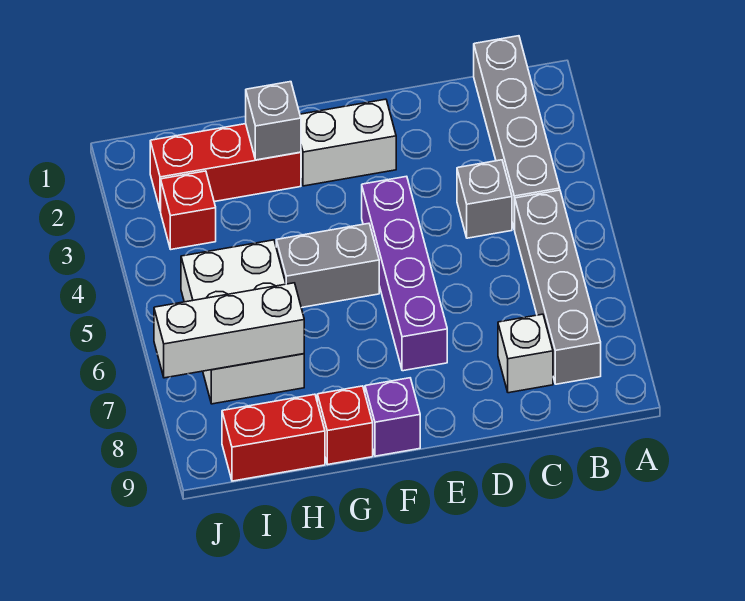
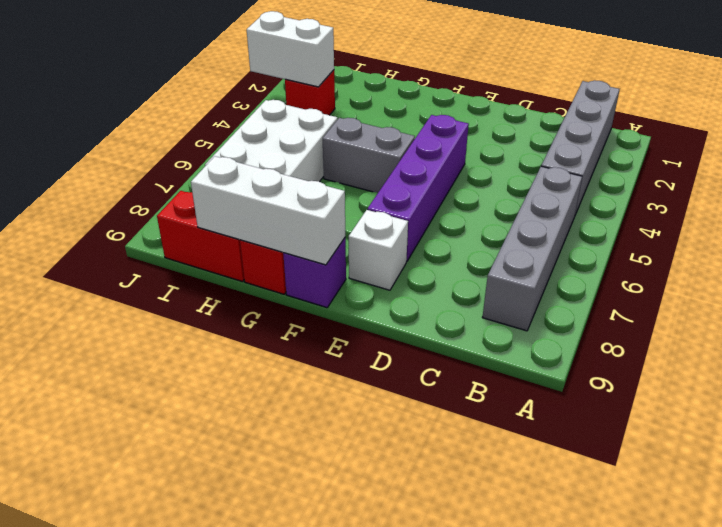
grey brick C4 level 1 -> none
white brick C8 level 1 -> white brick E8 level 1
white brick E2:F2 level 1 -> white brick I3:J3 level 2
red brick G2:I2 level 1 -> none
grey brick G2 level 2 -> none
white brick H7:J7 level 2 -> white brick F9:H9 level 2

